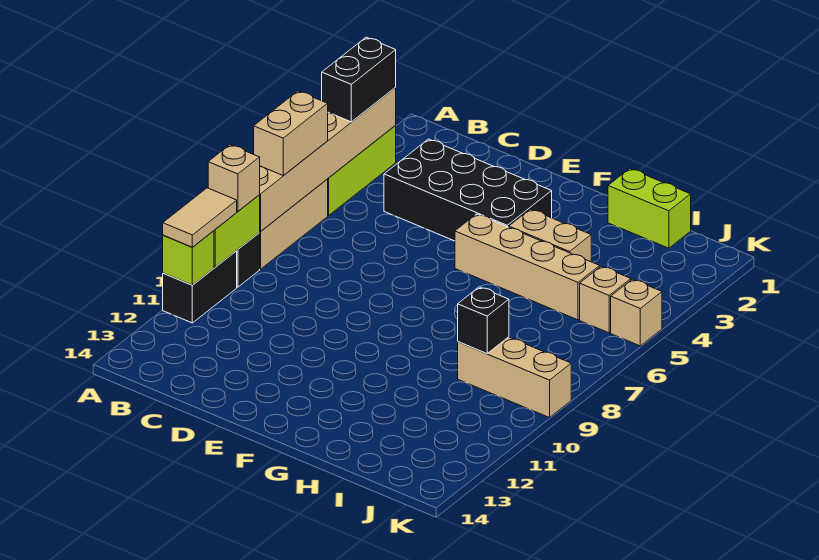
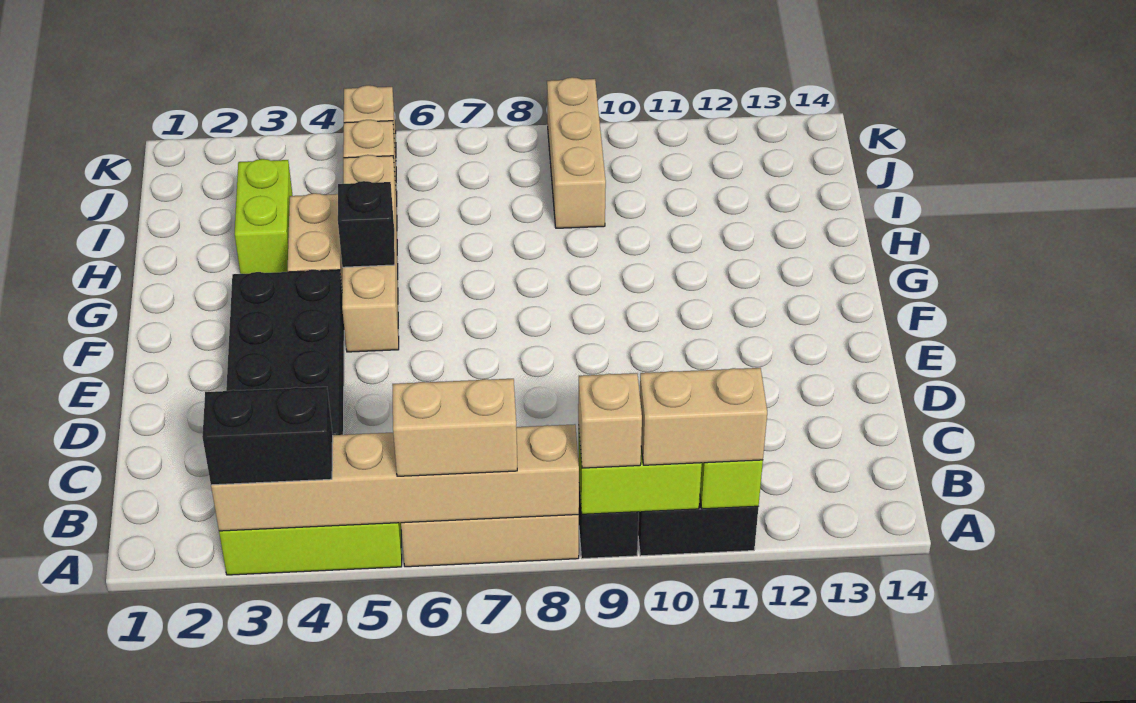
tan tile A10:A11 level 3 -> tan brick A10:A11 level 3
lime brick H1:I1 level 1 -> lime brick H3:I3 level 1
black brick I9 level 2 -> black brick G5 level 2

